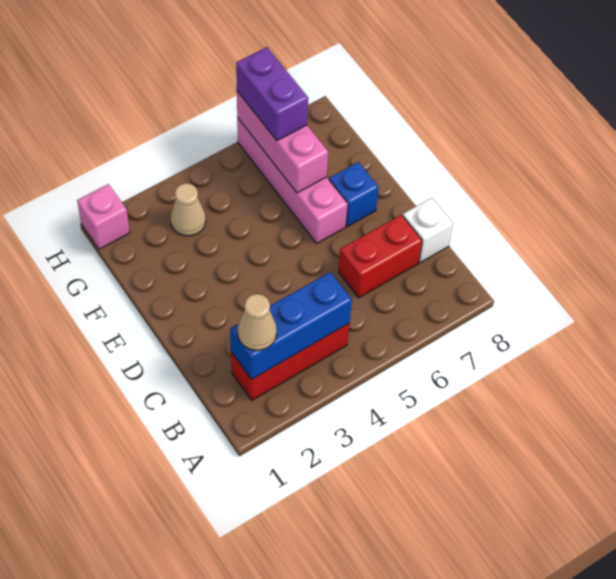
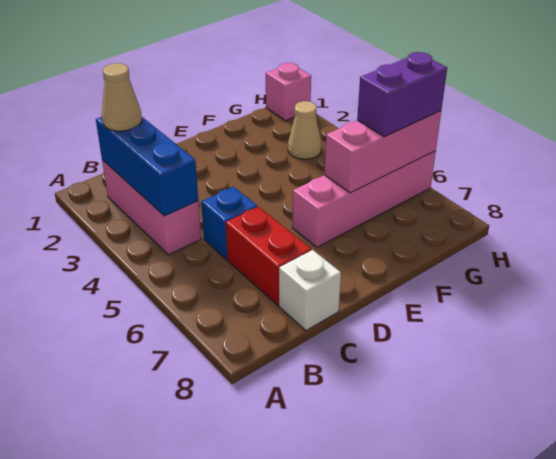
red brick B2:B4 level 1 -> pink brick B2:B4 level 1
blue brick E7 level 1 -> blue brick C5 level 1

